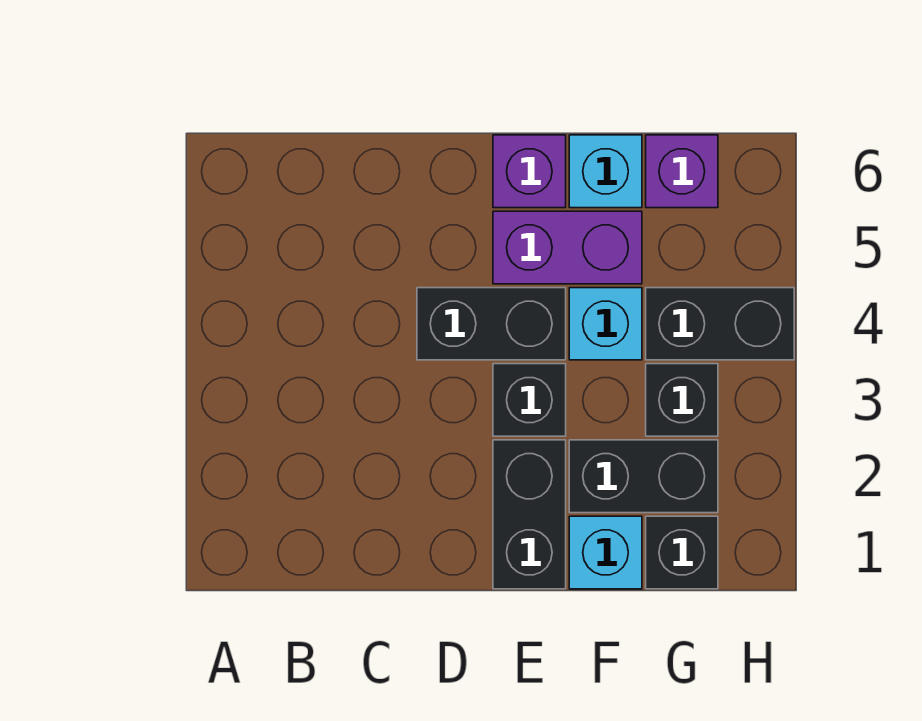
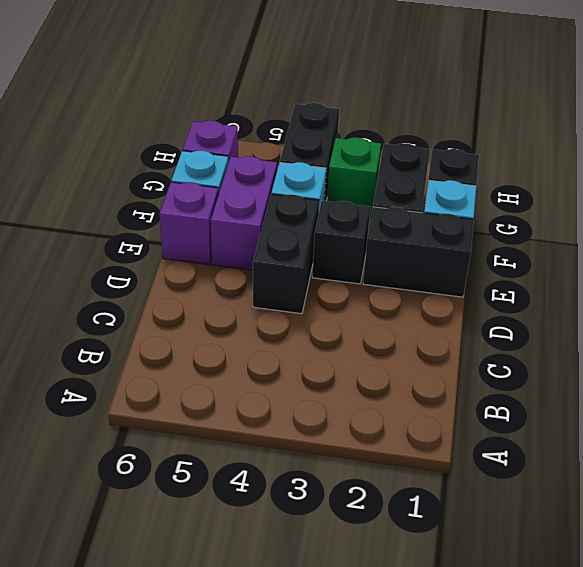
black brick G3 level 1 -> green brick G3 level 1

